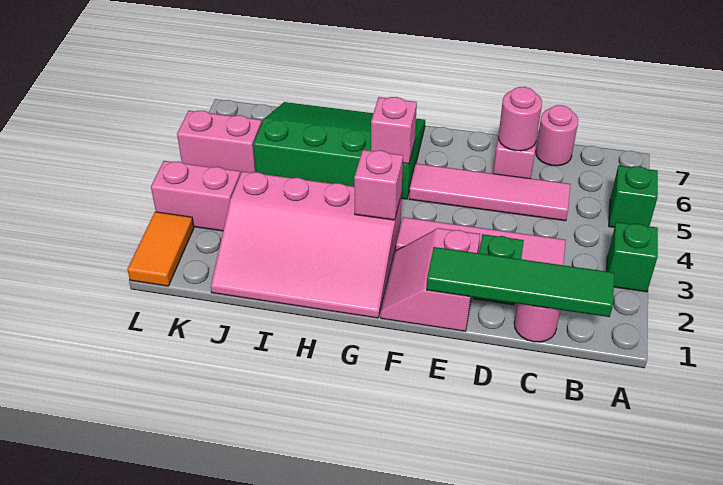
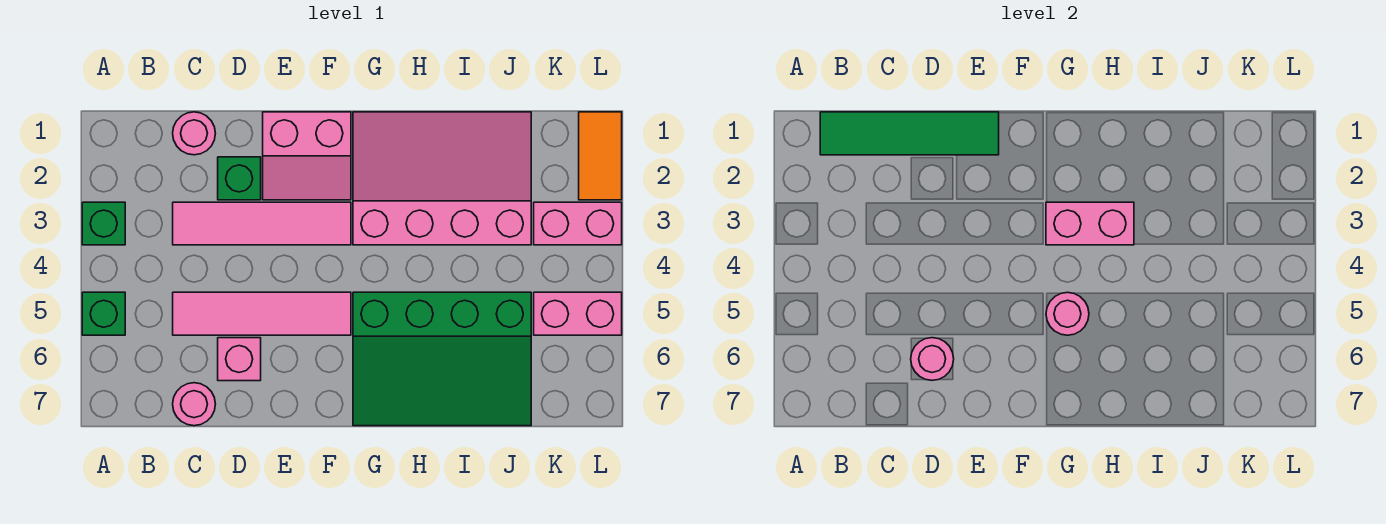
pink slope E1:F2 level 1 top E -> pink slope E1:F2 level 1 top 1
pink brick G3 level 2 -> pink brick G3:H3 level 2
pink brick G5 level 2 -> pink round brick G5 level 2

